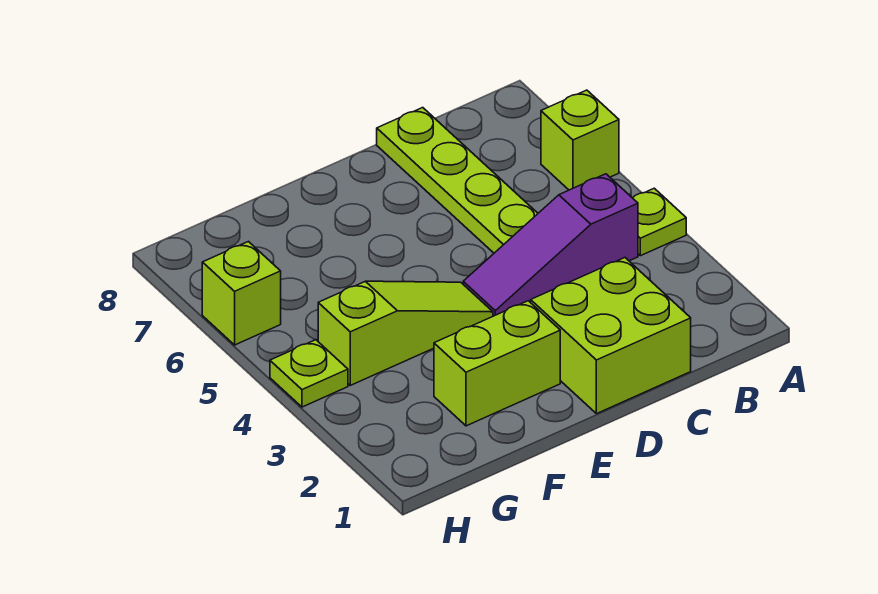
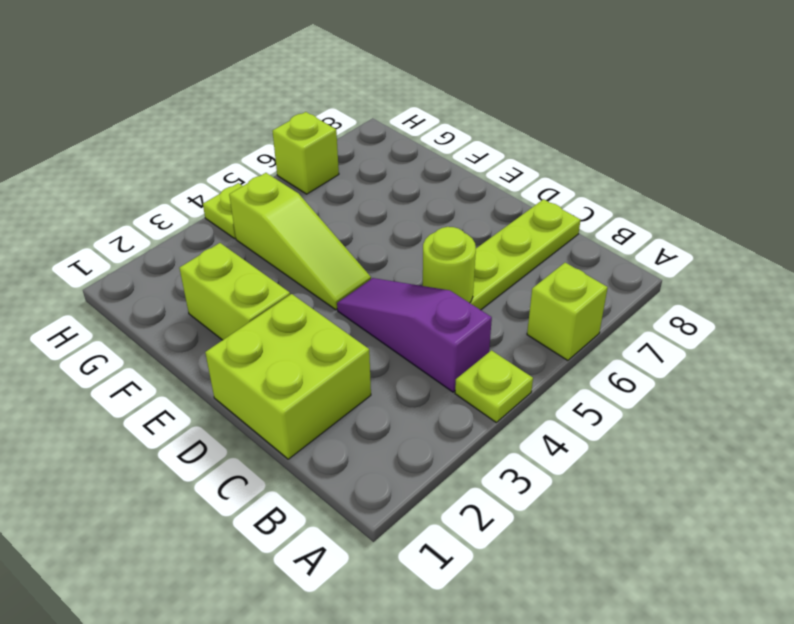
none -> lime round brick C5 level 2

